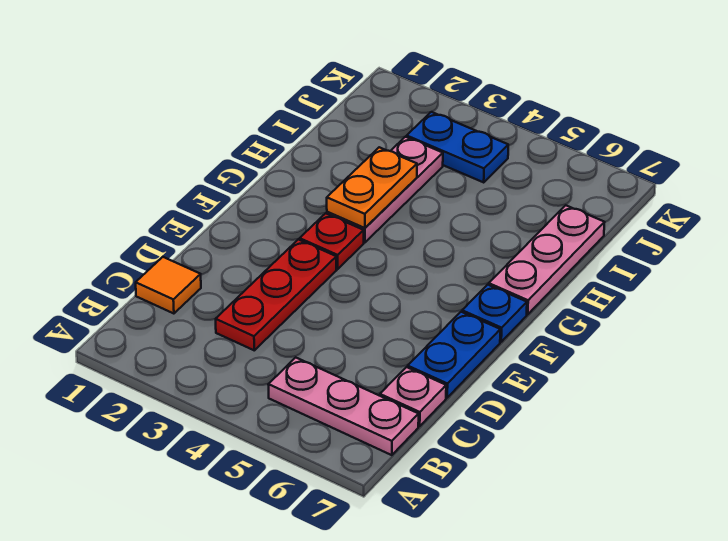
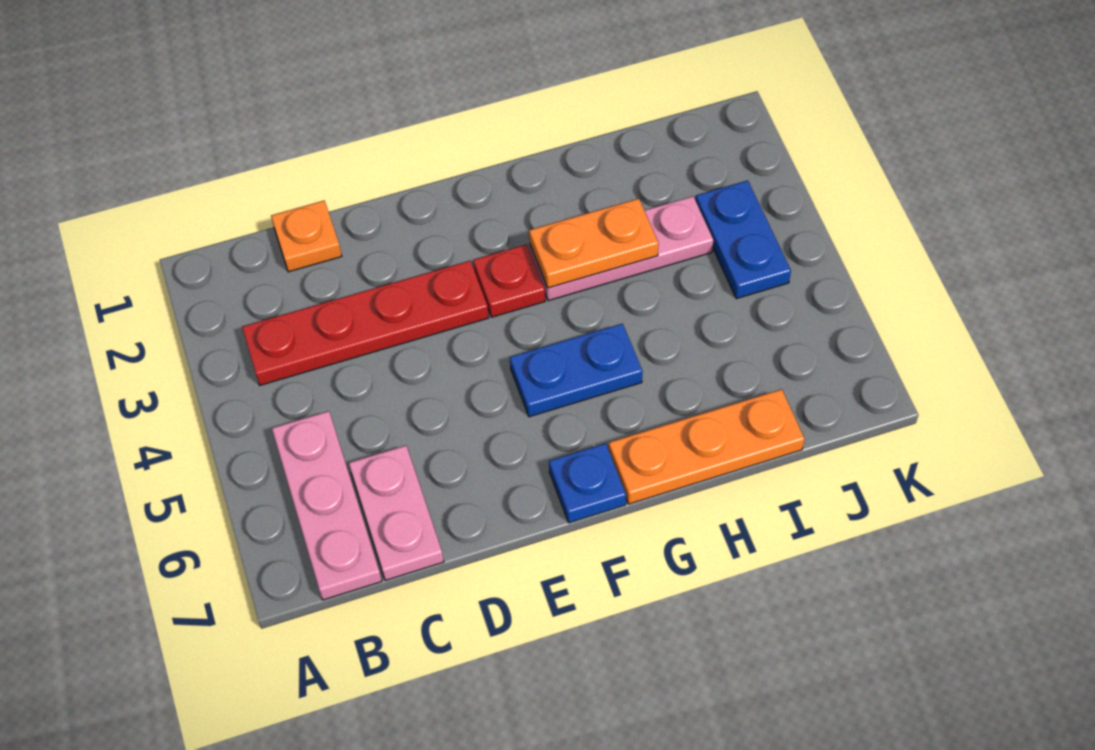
orange tile C1 level 1 -> orange plate C1 level 1
red plate C3:E3 level 1 -> red plate B3:E3 level 1
pink plate C7 level 1 -> pink plate C6:C7 level 1
blue plate D7:E7 level 1 -> blue plate F5:G5 level 1
pink plate G7:I7 level 1 -> orange plate G7:I7 level 1

